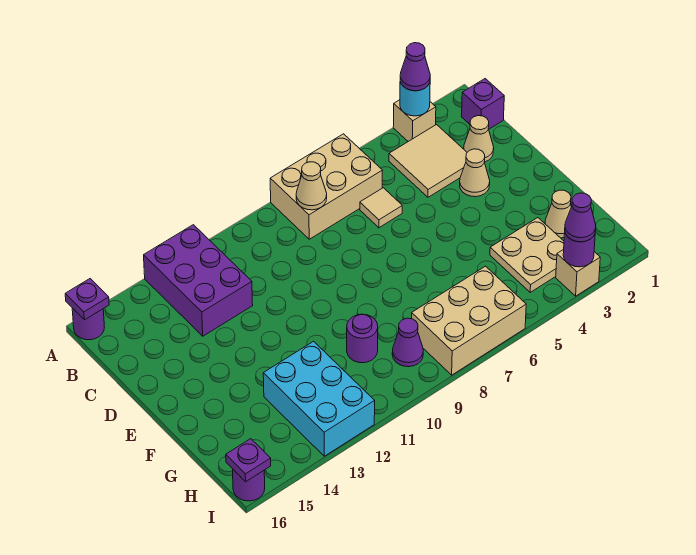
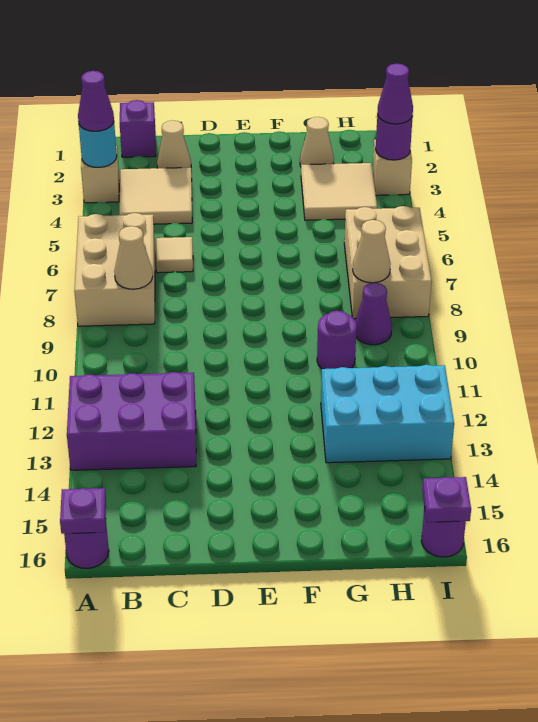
tan cone D3 level 1 -> tan cone H8 level 2
tan plate G3:H4 level 1 -> tan tile G3:H4 level 1

